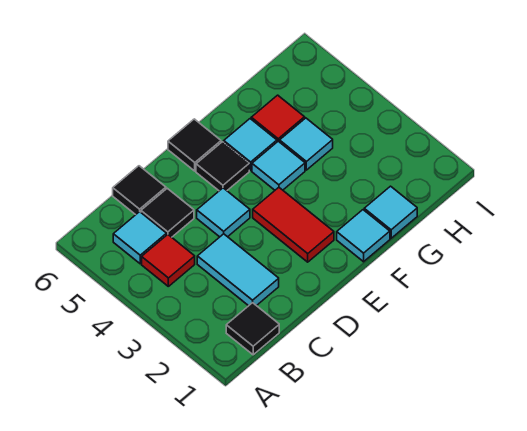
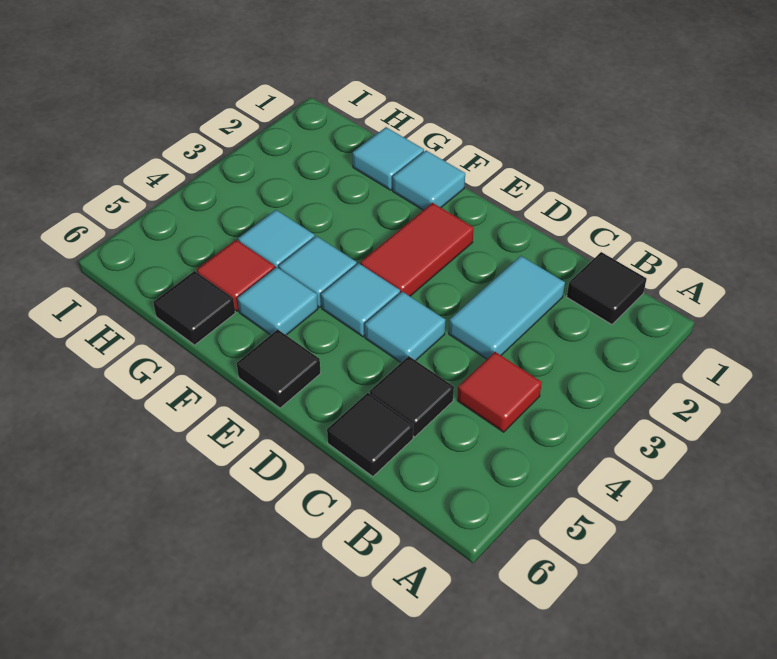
cyan tile B5 level 1 -> cyan tile E4 level 1
black tile E5 level 1 -> black tile G6 level 1

